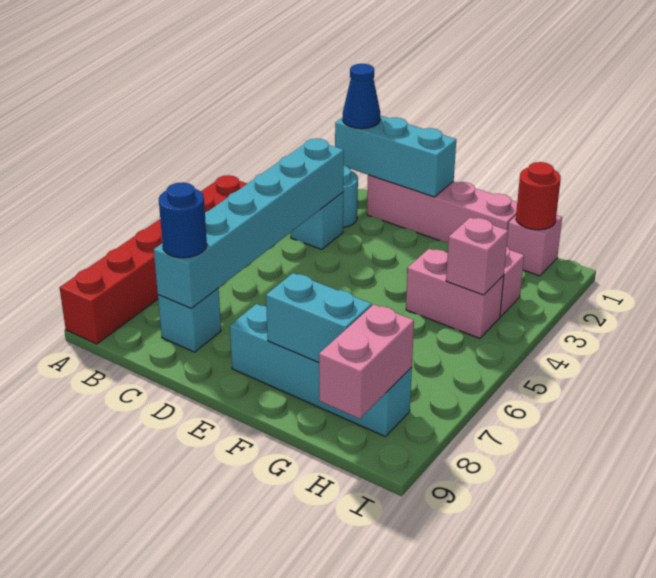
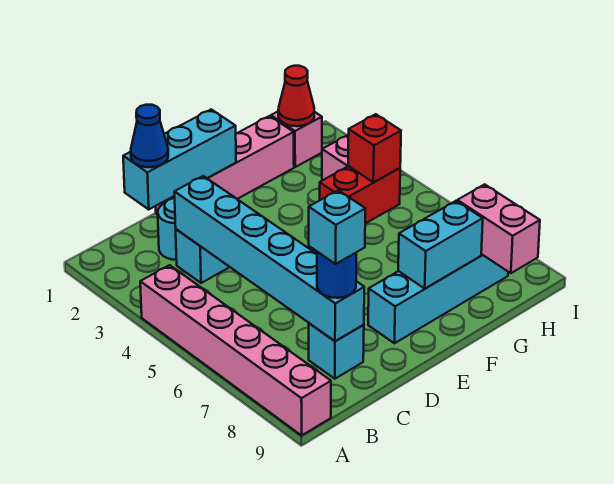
red brick A4:A9 level 1 -> pink brick A4:A9 level 1
none -> cyan brick C8 level 4
pink brick G4:H4 level 1 -> red brick G4:H4 level 1
red round brick H1 level 2 -> red cone H1 level 2
pink brick H4 level 2 -> red brick H4 level 2

